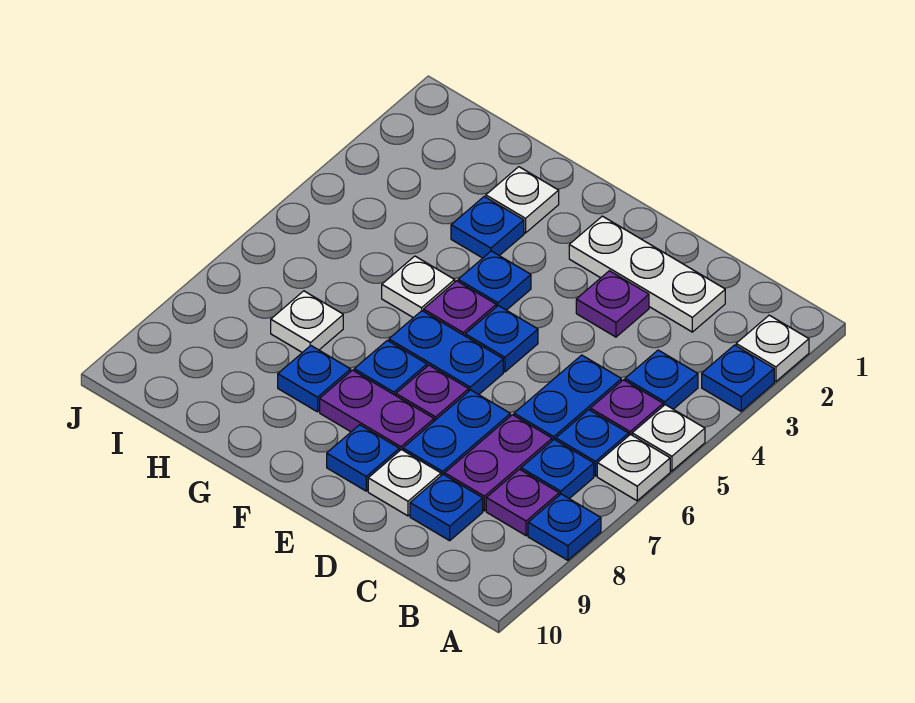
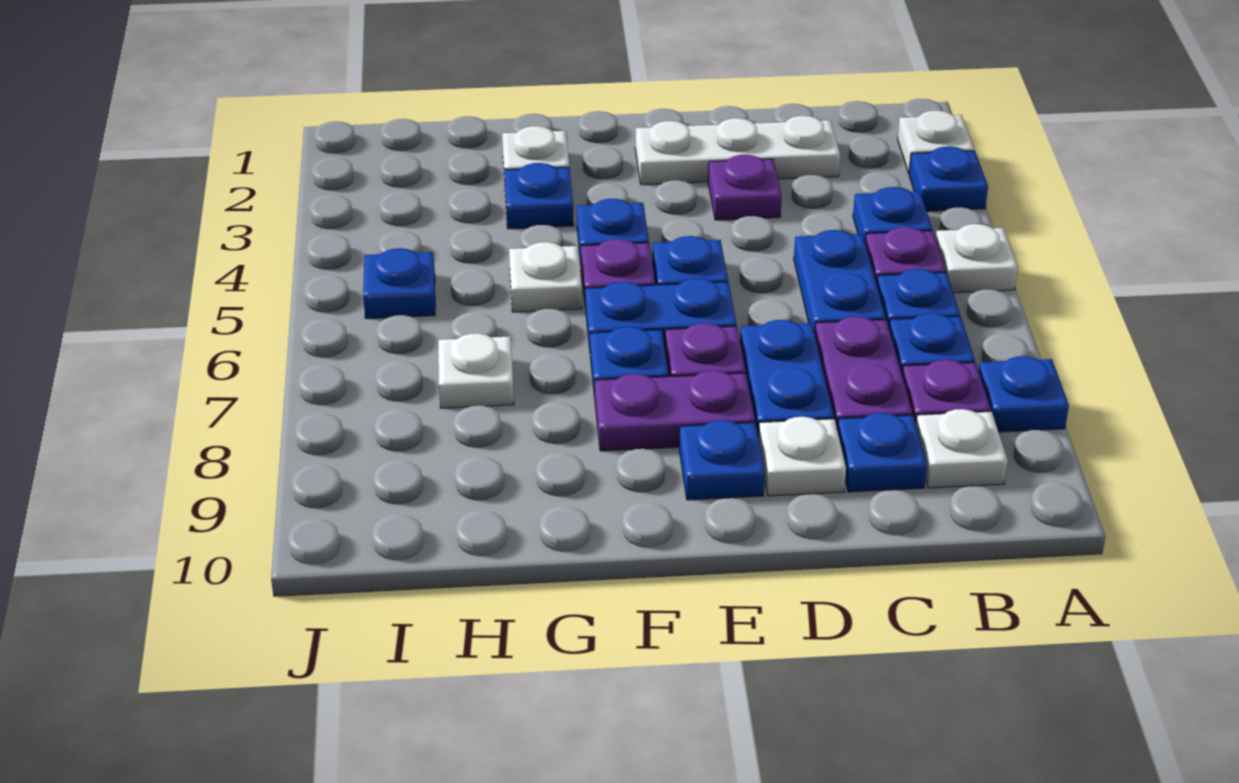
white plate A6 level 1 -> white plate B9 level 1
blue plate G8 level 1 -> blue plate I5 level 1

